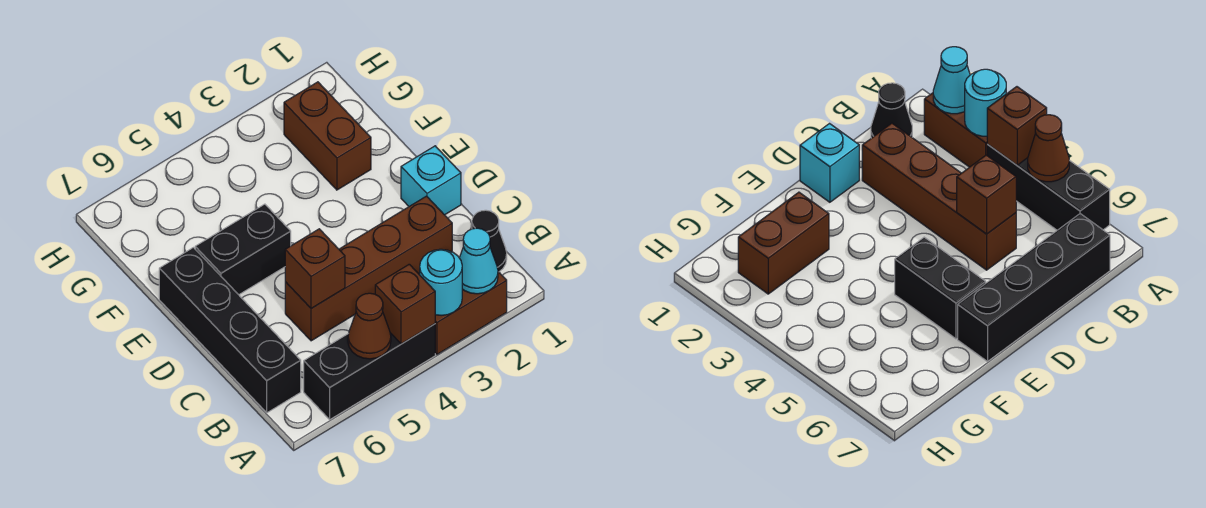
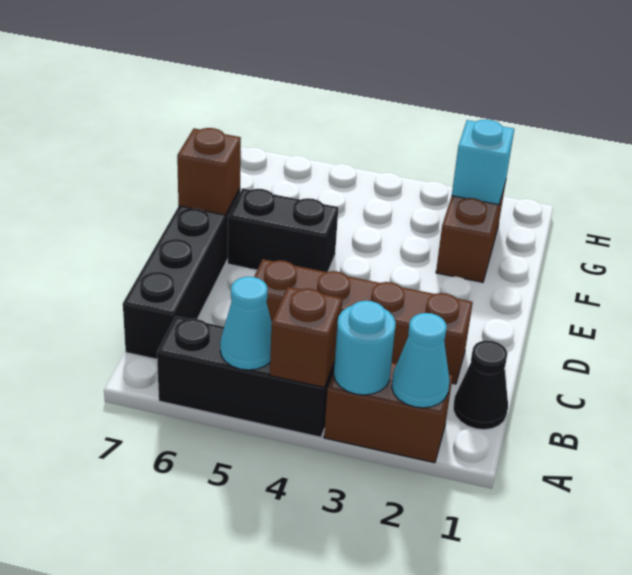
brown cone A5 level 2 -> cyan cone A5 level 2
brown brick C5 level 2 -> brown brick E7 level 2
cyan brick D1 level 1 -> cyan brick G2 level 2

